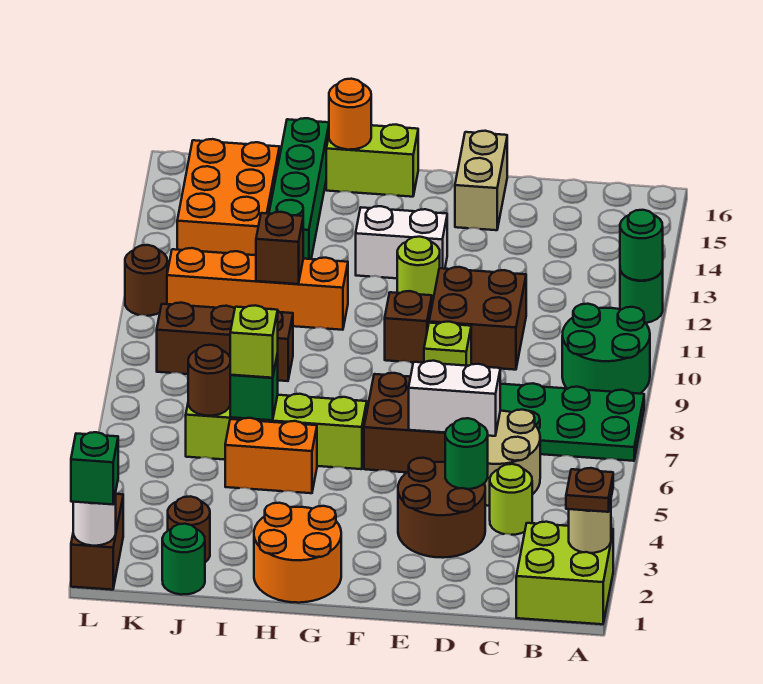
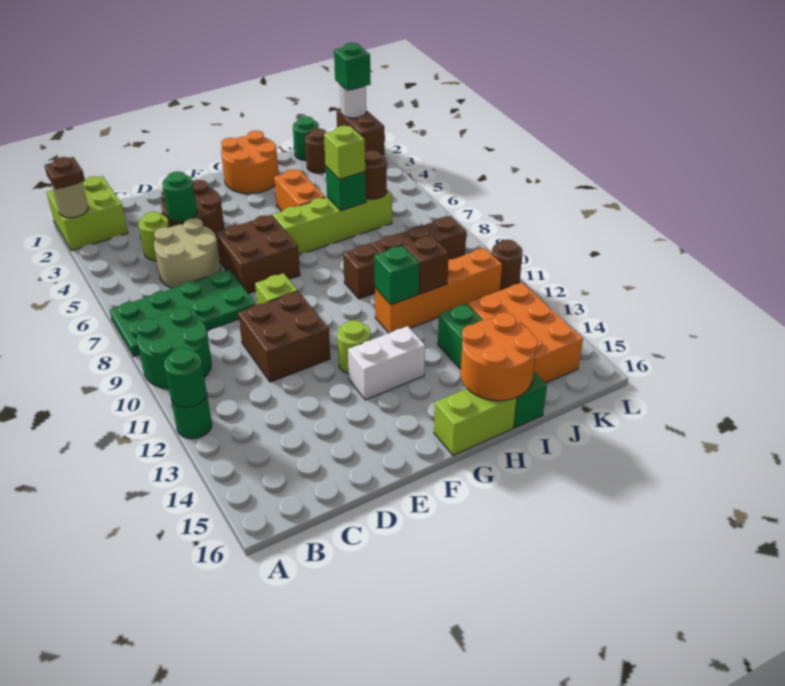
white brick D6:E6 level 2 -> none
tan brick E15:E16 level 1 -> none
brown brick F10 level 1 -> brown brick H9 level 1
orange brick H5:I5 level 1 -> orange brick H4:H5 level 1
none -> green brick H11 level 2
orange round brick H16 level 2 -> orange round brick H15:I16 level 2

